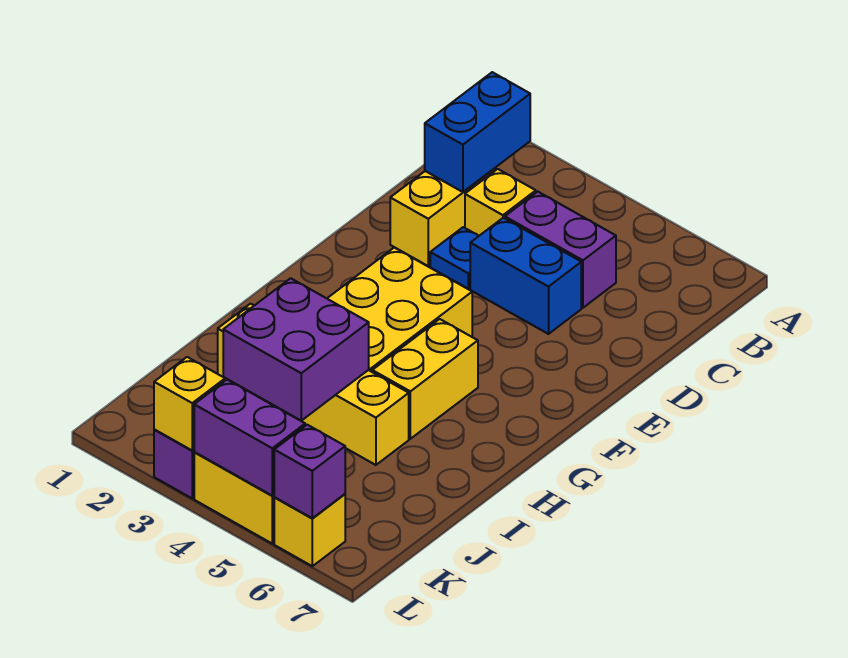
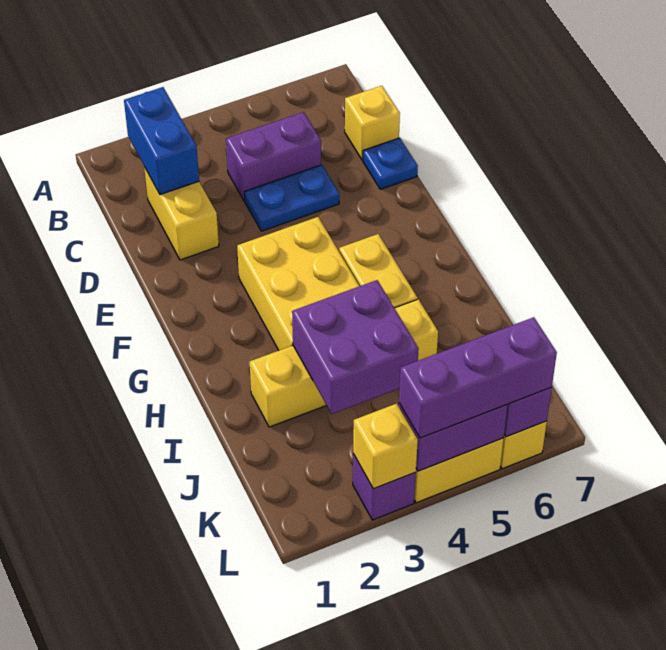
yellow brick C3 level 1 -> yellow brick C7 level 1
blue plate D3 level 1 -> blue plate D7 level 1
blue brick D4:D5 level 1 -> blue plate D4:D5 level 1
none -> purple brick L4:L6 level 3

